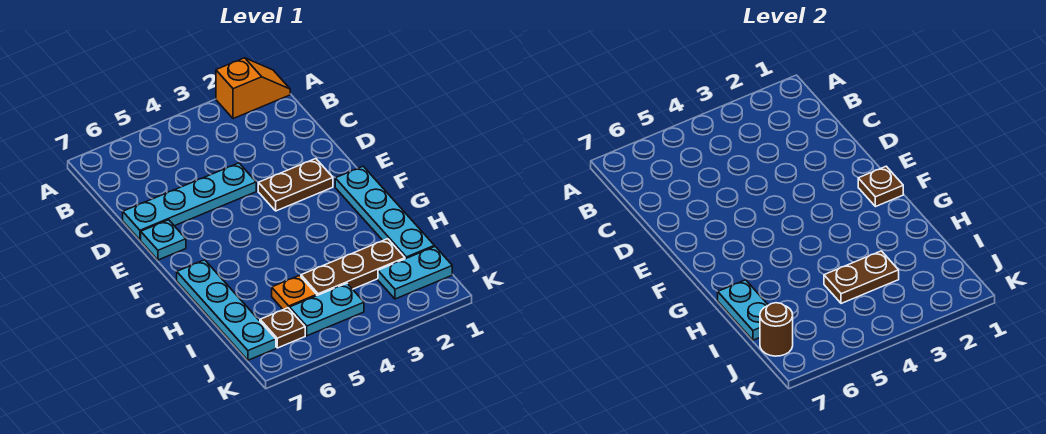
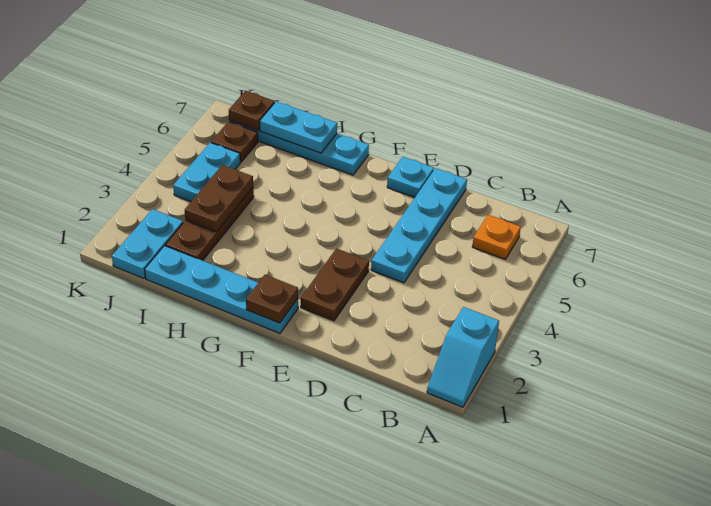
orange slope A1:A2 level 1 top 2 -> cyan slope A1:A2 level 1 top 2
orange plate I5 level 1 -> orange plate B6 level 1
brown round brick J7 level 2 -> brown plate J7 level 2

